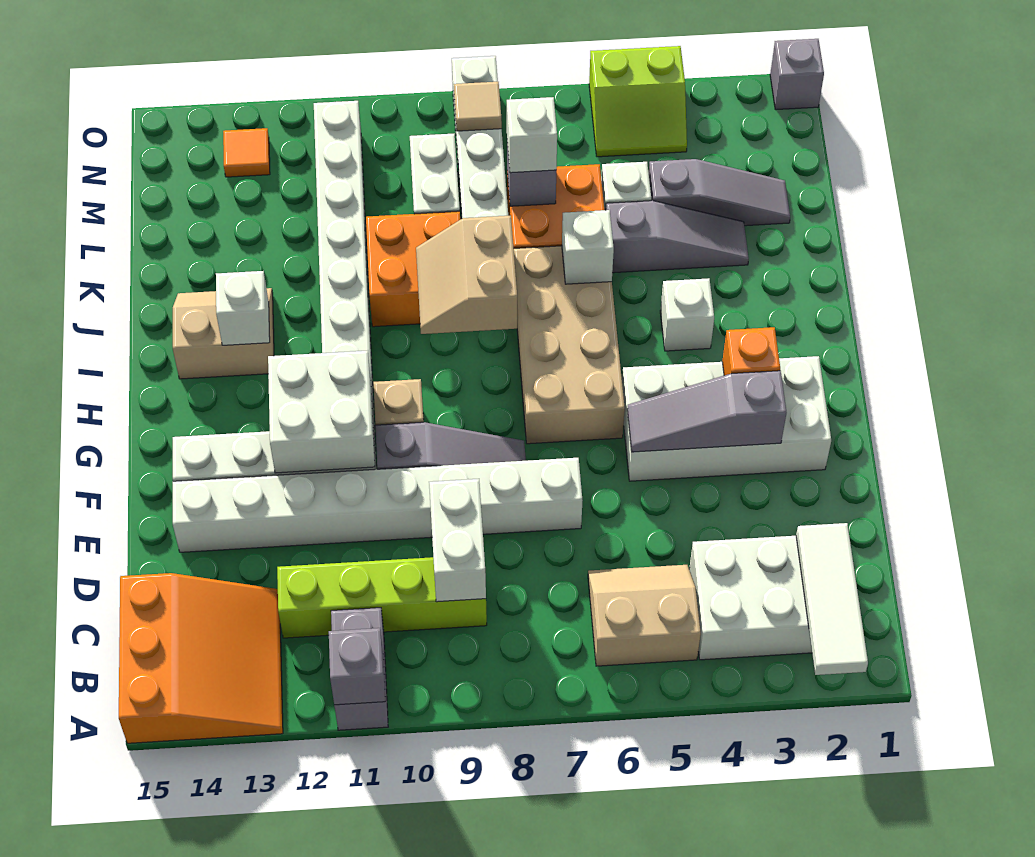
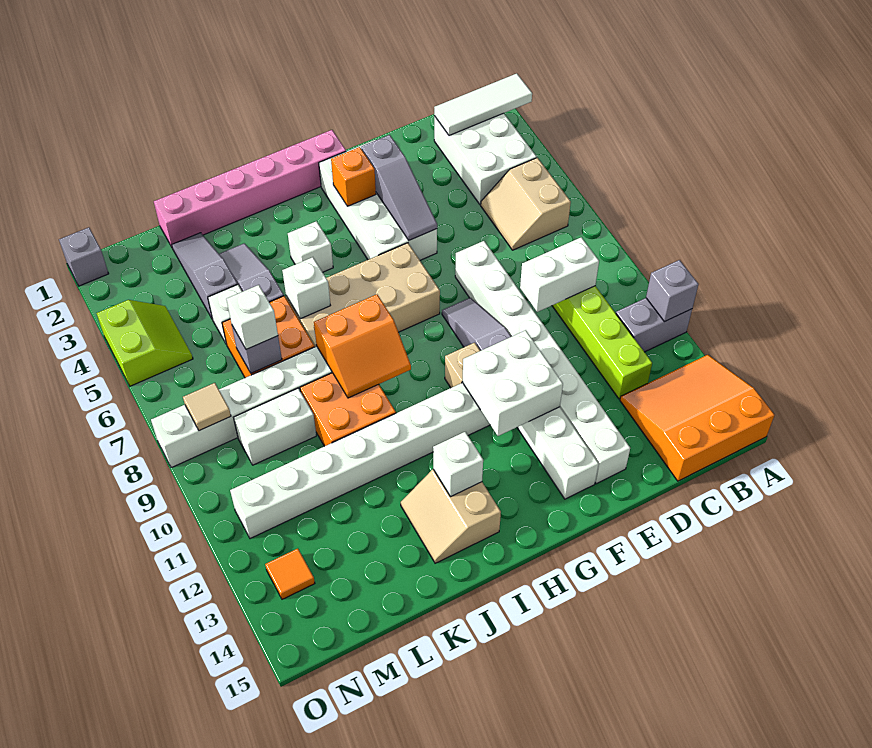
none -> pink brick G1:L1 level 1
tan slope I8:J9 level 2 top 8 -> orange slope I8:J9 level 2 top 8

